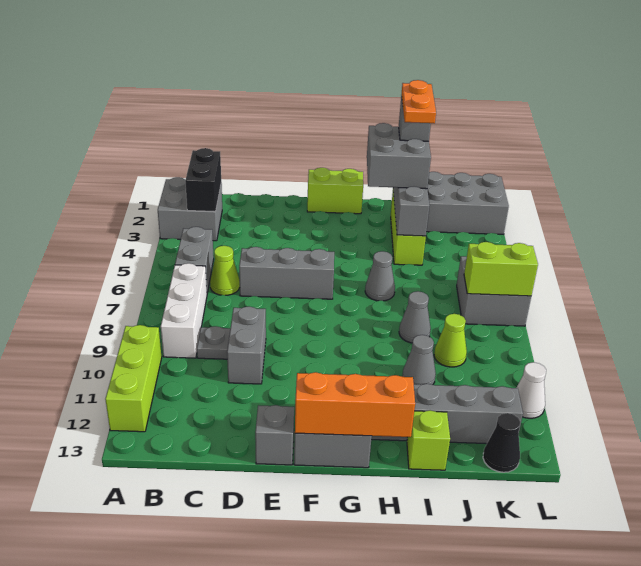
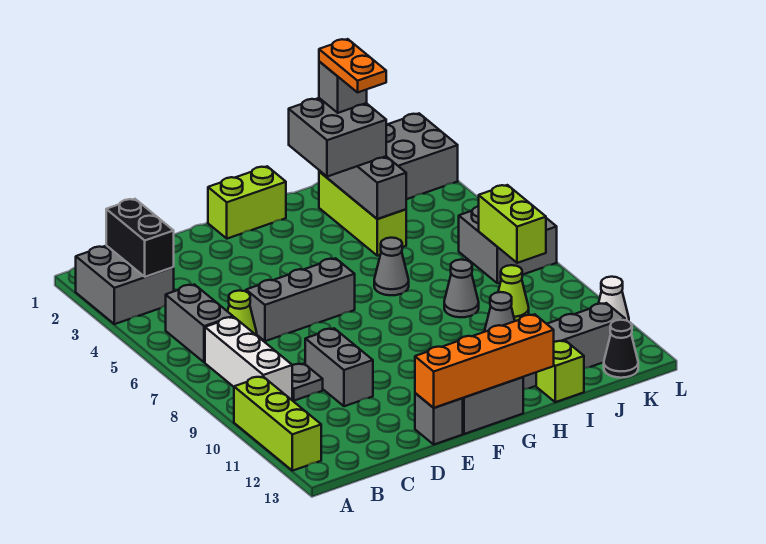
orange brick F13:H13 level 2 -> orange brick E13:H13 level 2
lime brick K7:L7 level 2 -> lime brick K7:K8 level 2

